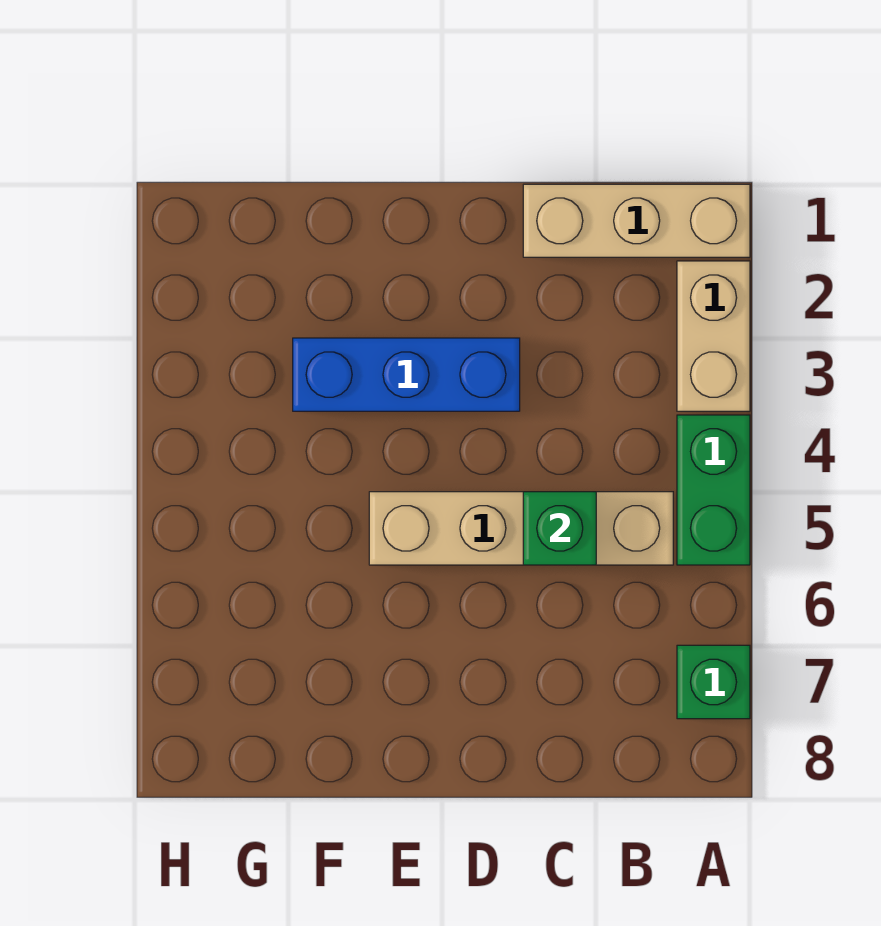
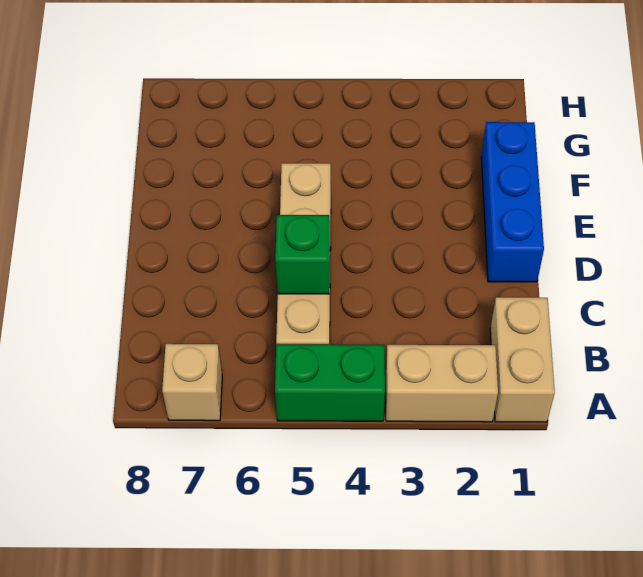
tan brick A1:C1 level 1 -> tan brick A1:B1 level 1
green brick A7 level 1 -> tan brick A7 level 1
blue brick D3:F3 level 1 -> blue brick D1:F1 level 1

